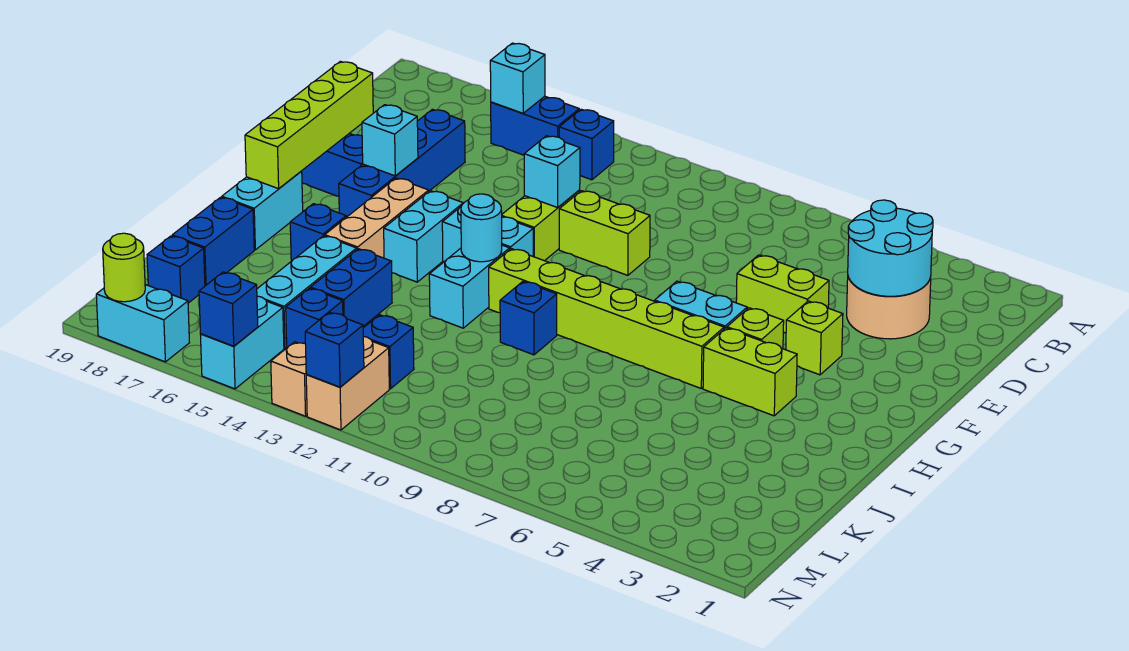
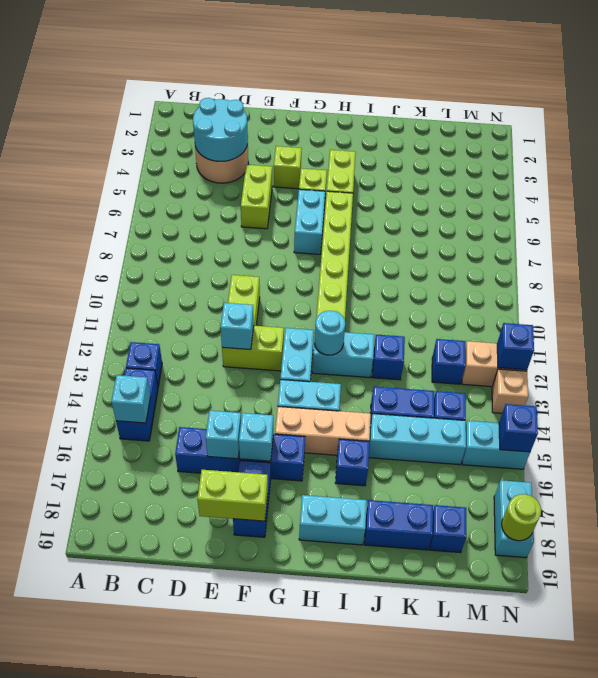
none -> cyan brick E16 level 2
lime brick E18:H18 level 2 -> lime brick E18:F18 level 2
blue brick I10 level 1 -> blue brick J12 level 1

